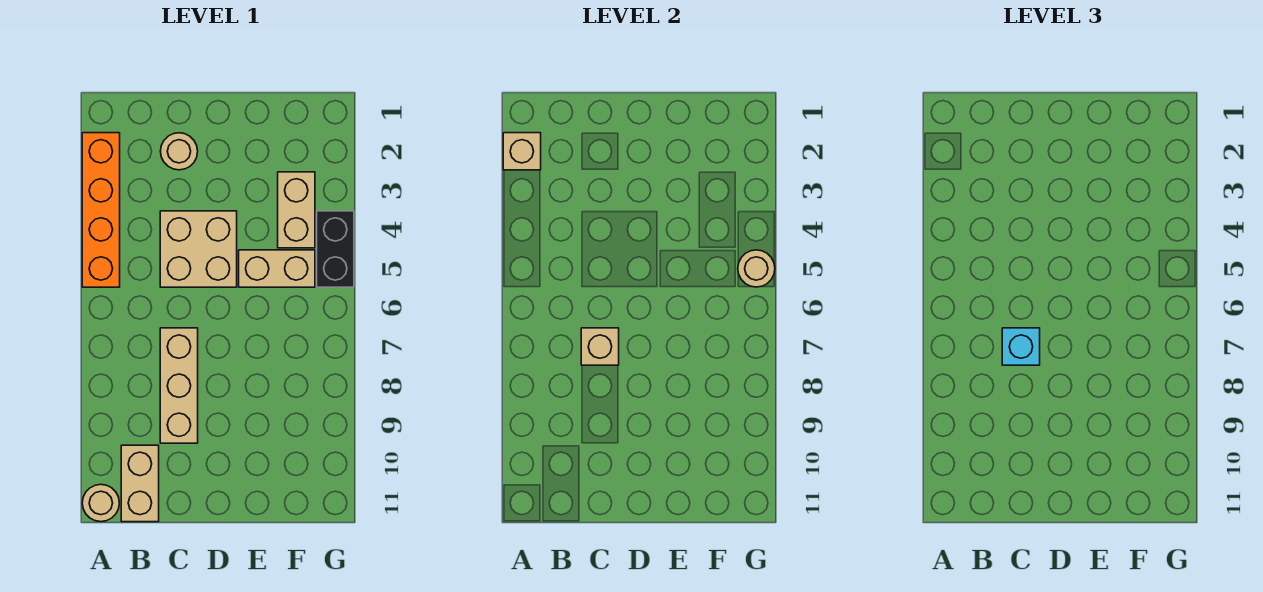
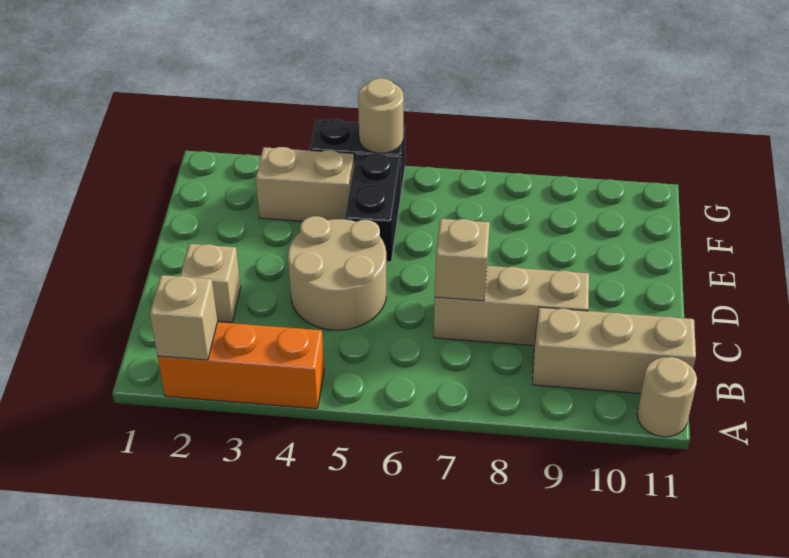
orange brick A2:A5 level 1 -> orange brick A2:A4 level 1
tan brick B10:B11 level 1 -> tan brick B9:B11 level 1
tan round brick C2 level 1 -> tan brick C2 level 1
tan brick C4:D5 level 1 -> tan round brick C4:D5 level 1
cyan brick C7 level 3 -> none
tan brick E5:F5 level 1 -> black brick E5:F5 level 1

